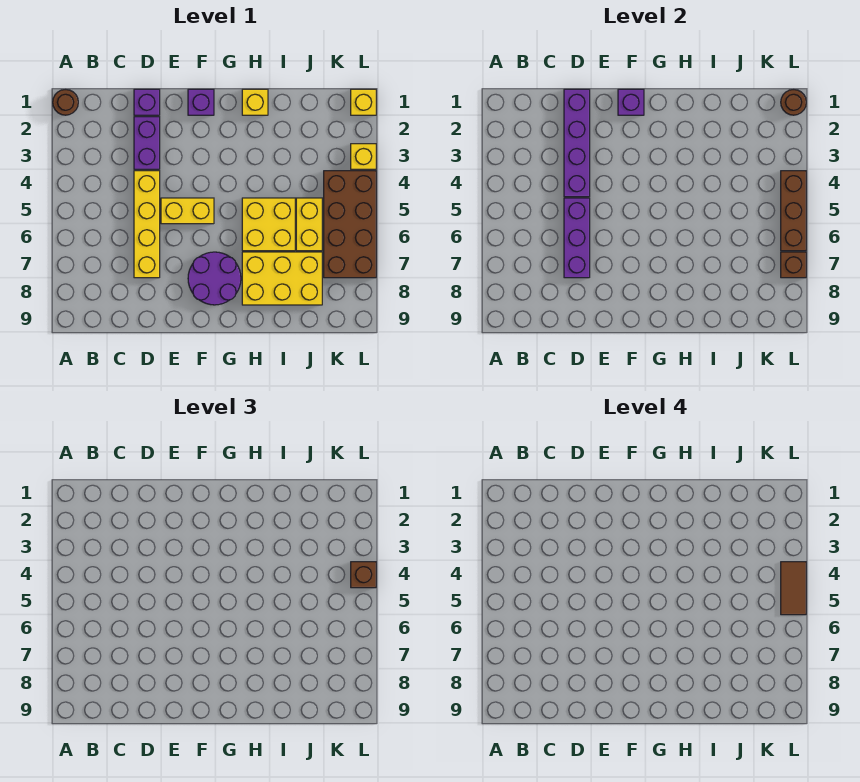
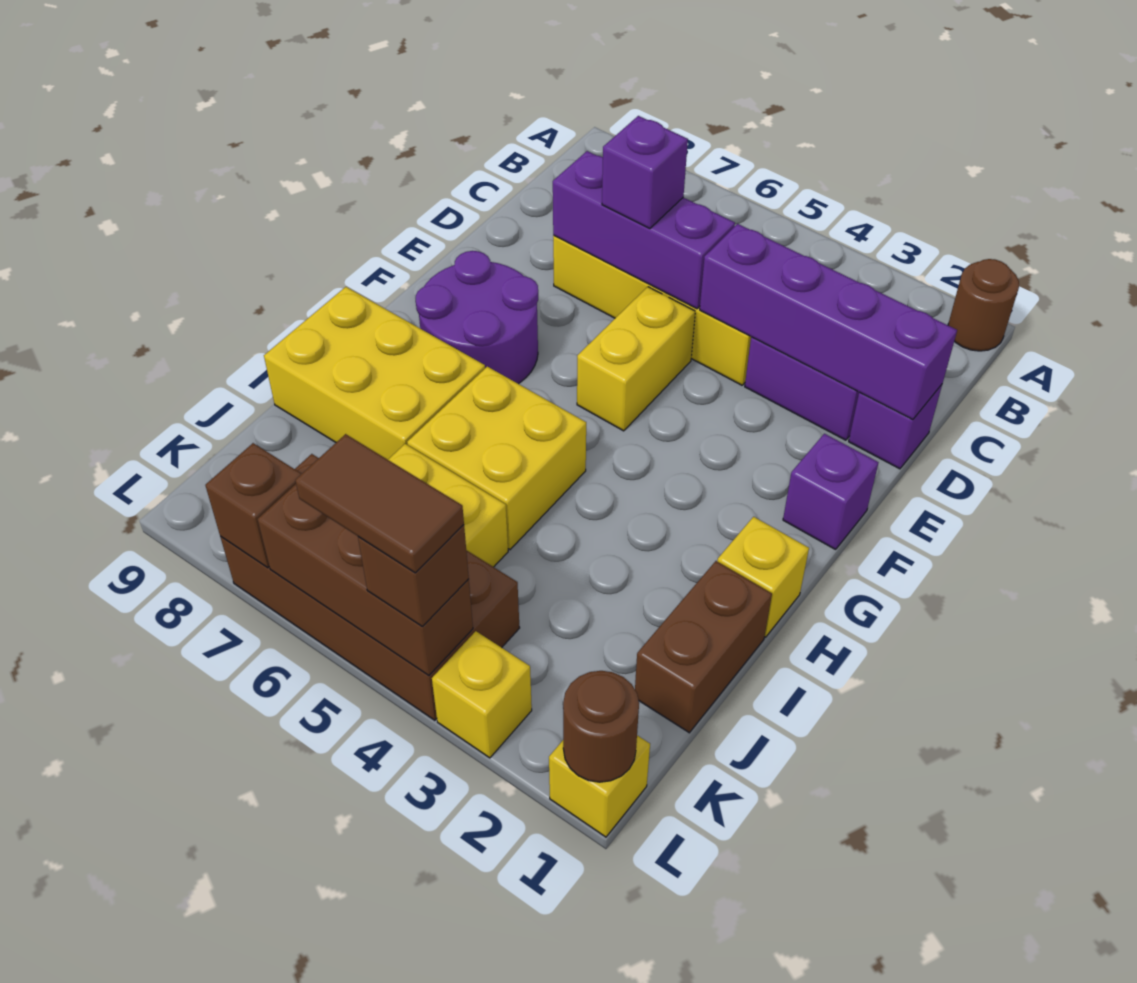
purple brick F1 level 2 -> purple brick D6 level 3
yellow brick H7:J8 level 1 -> yellow brick H7:I9 level 1
none -> brown brick I1:J1 level 1

